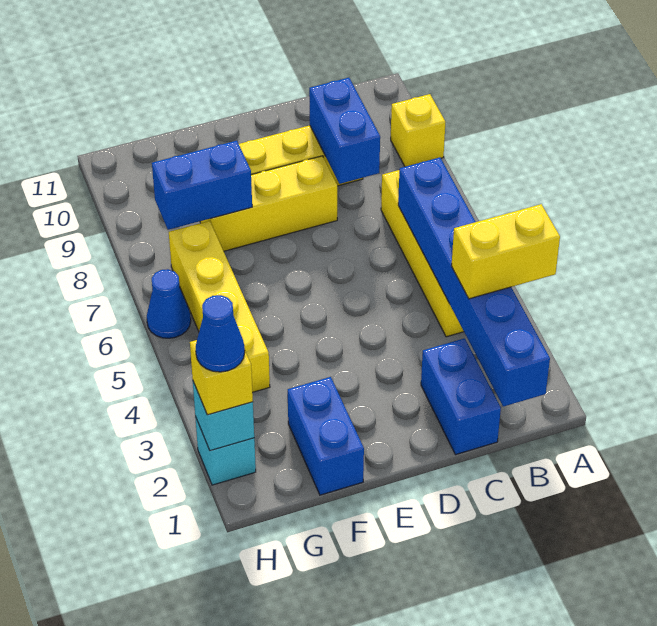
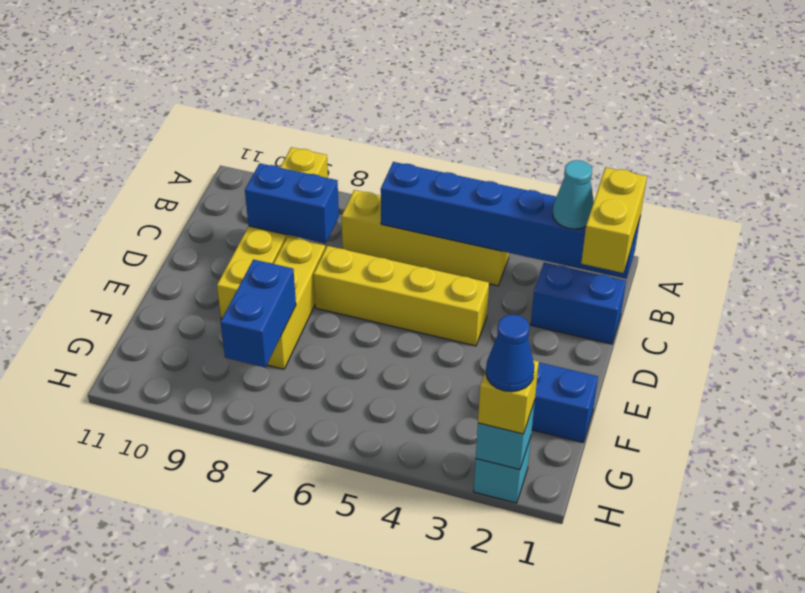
yellow brick A3:B3 level 3 -> yellow brick B1:C1 level 3
none -> cyan cone B2 level 3
yellow brick G4:G7 level 1 -> yellow brick D4:D7 level 1
blue cone H6 level 1 -> none

